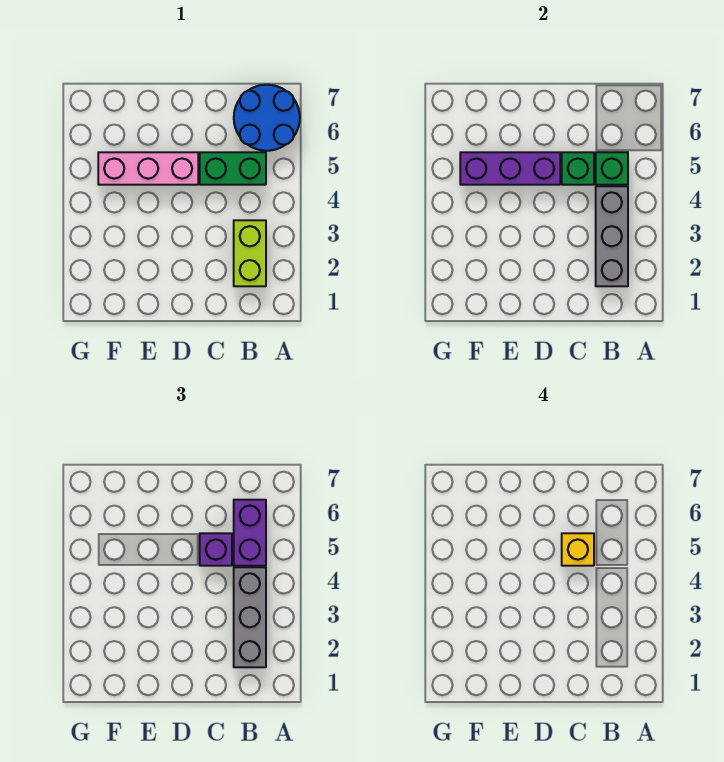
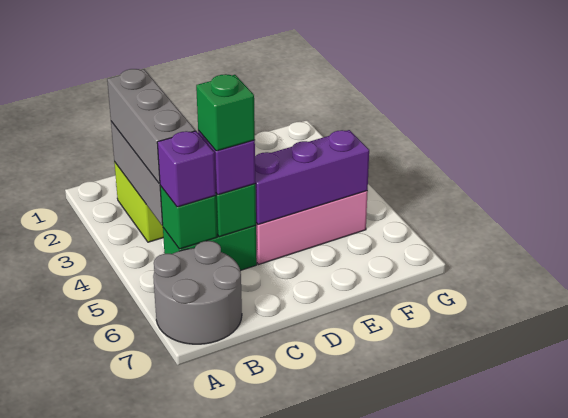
blue round brick A6:B7 level 1 -> grey round brick A6:B7 level 1
purple brick B5:B6 level 3 -> purple brick B5 level 3
yellow brick C5 level 4 -> green brick C5 level 4

